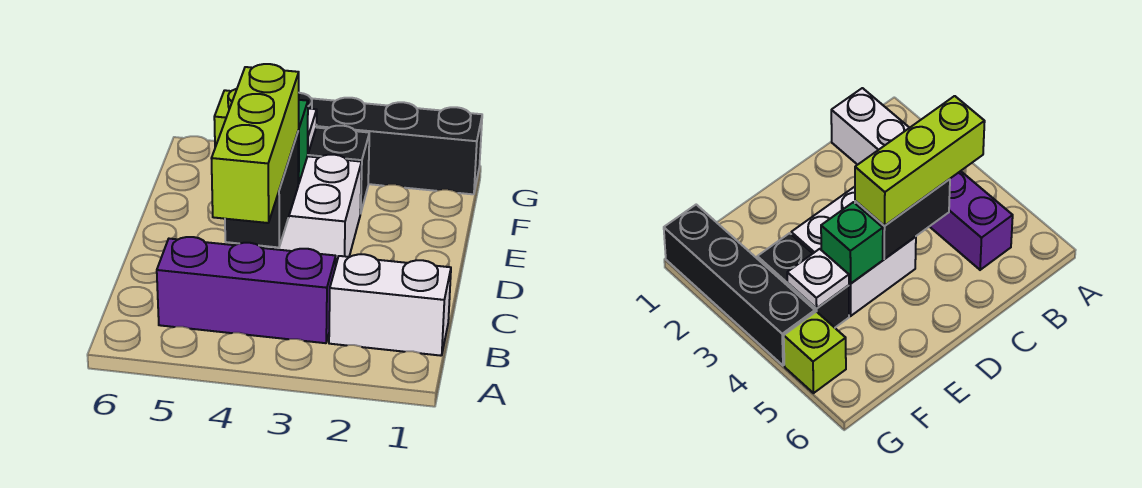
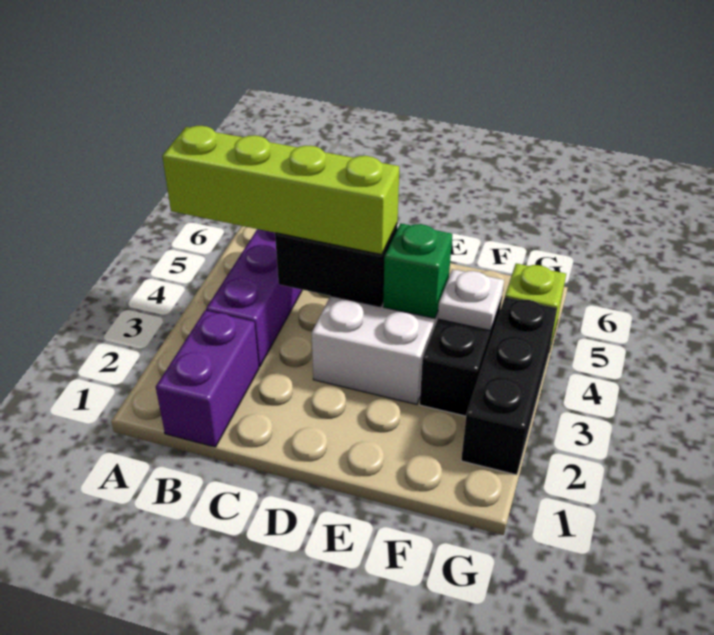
white brick B1:B2 level 1 -> purple brick B1:B2 level 1
lime brick B4:D4 level 3 -> lime brick A4:D4 level 3
black brick G1:G4 level 1 -> black brick G2:G4 level 1

